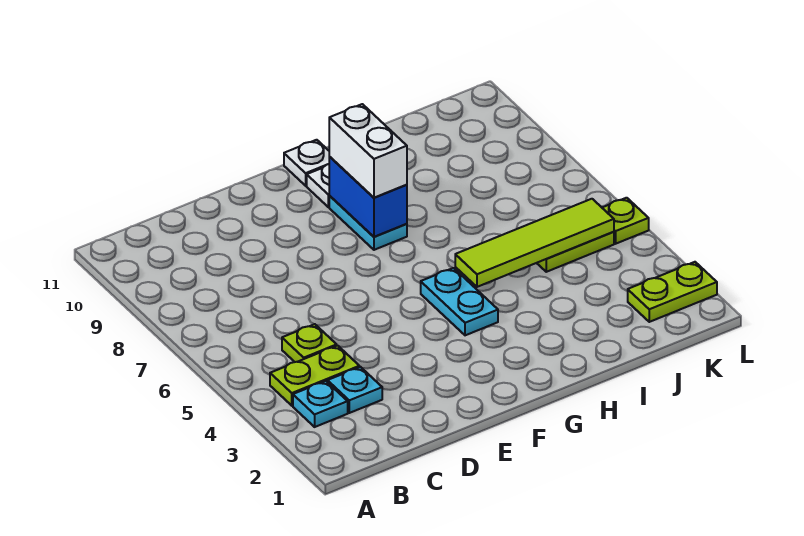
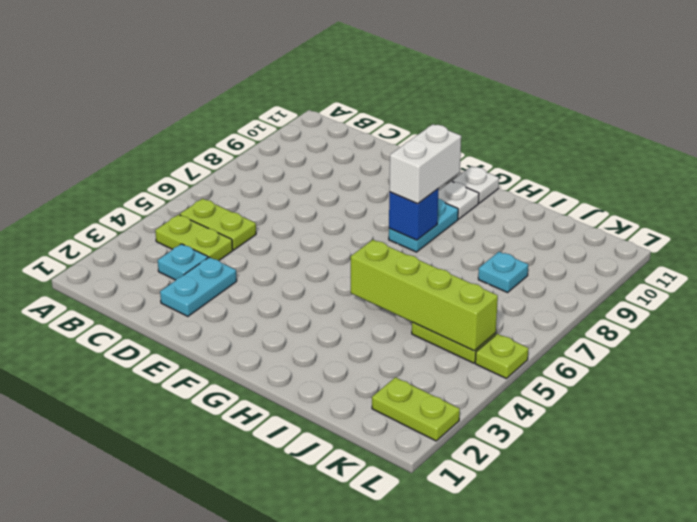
cyan plate B3 level 1 -> cyan plate J8 level 1
lime plate C5 level 1 -> lime plate B5:C5 level 1
cyan plate G4:G5 level 1 -> cyan plate D2:D3 level 1
blue brick G8:G9 level 2 -> blue brick G8 level 2
lime tile H5:K5 level 2 -> lime brick H5:K5 level 2

